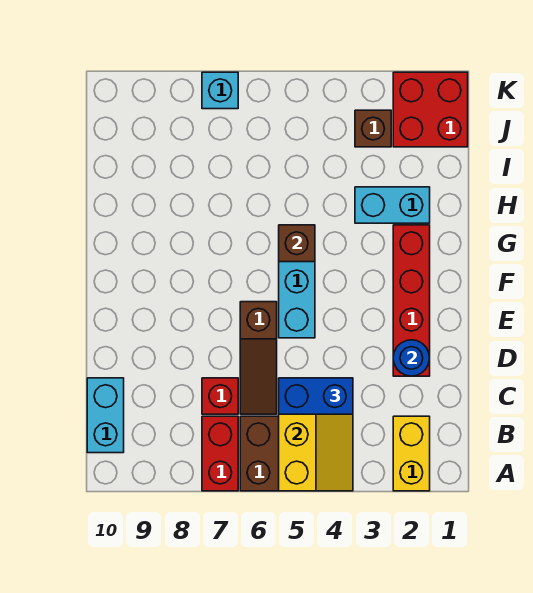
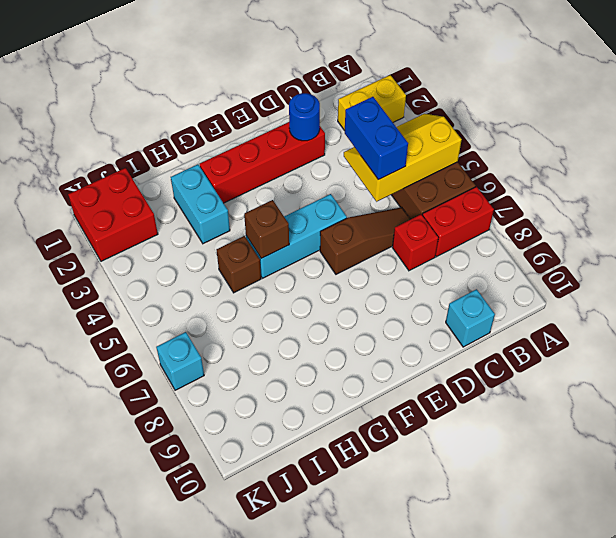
cyan brick B10:C10 level 1 -> cyan brick C10 level 1
brown brick J3 level 1 -> brown brick H5 level 1

